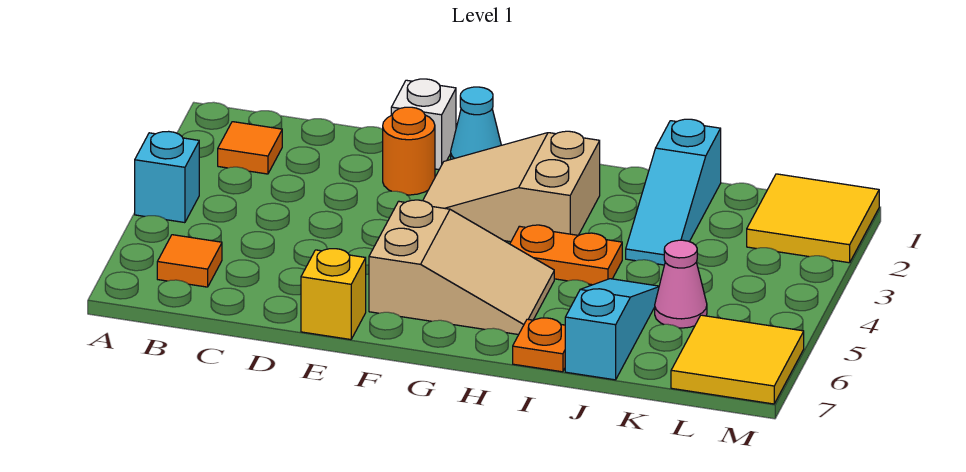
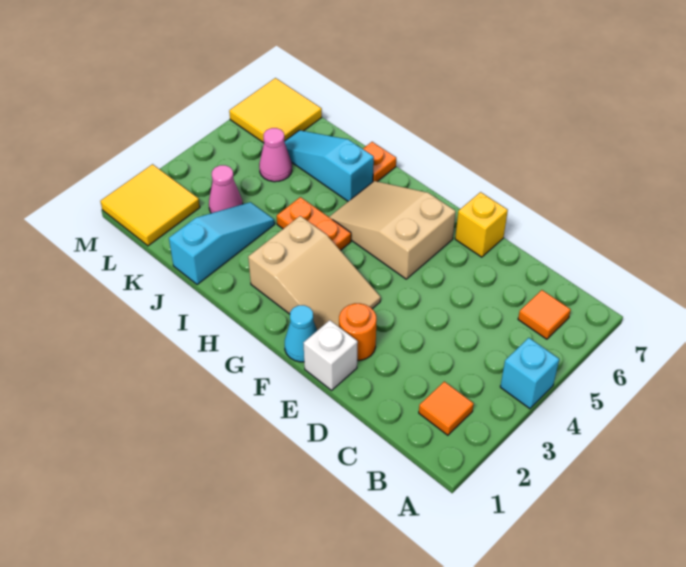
cyan slope J5:J7 level 1 top 7 -> cyan slope I6:K6 level 1 top I
none -> pink cone K3 level 1

